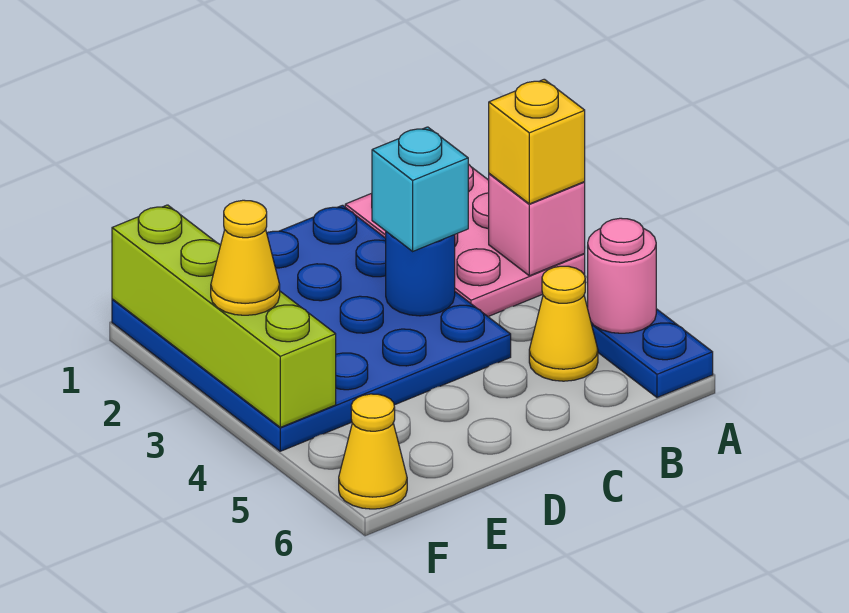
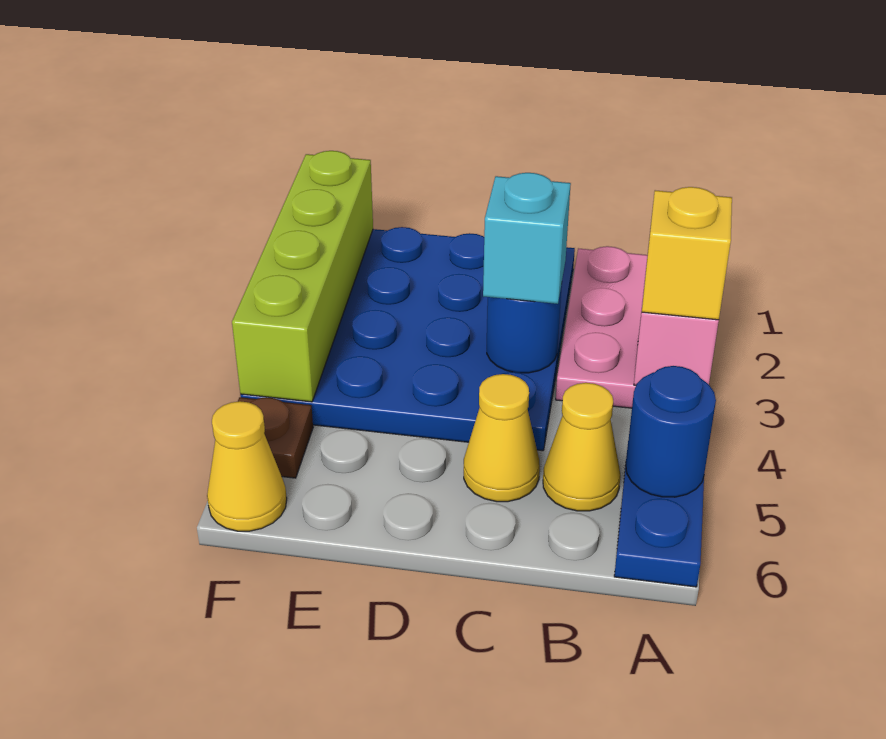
pink round brick A5 level 2 -> blue round brick A5 level 2
yellow cone F3 level 3 -> yellow cone C5 level 1
none -> brown plate F5 level 1

